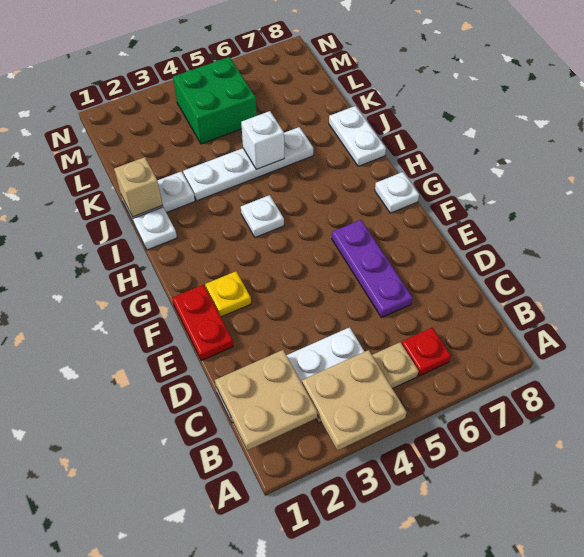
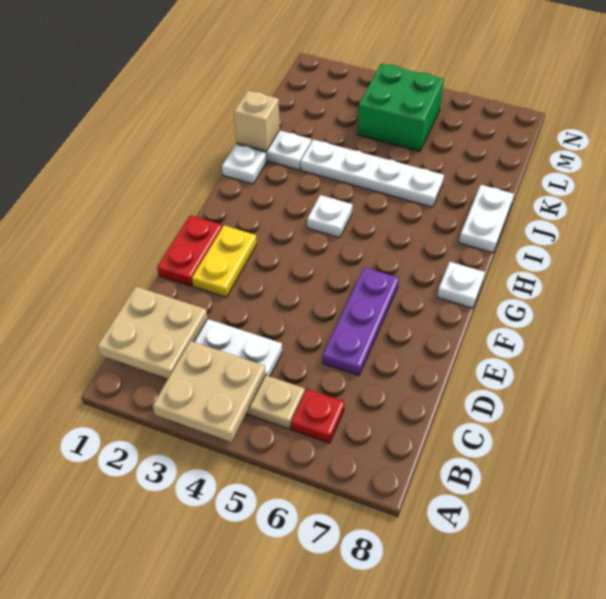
yellow plate F2 level 1 -> yellow plate E2:F2 level 1
white brick J5 level 2 -> none

